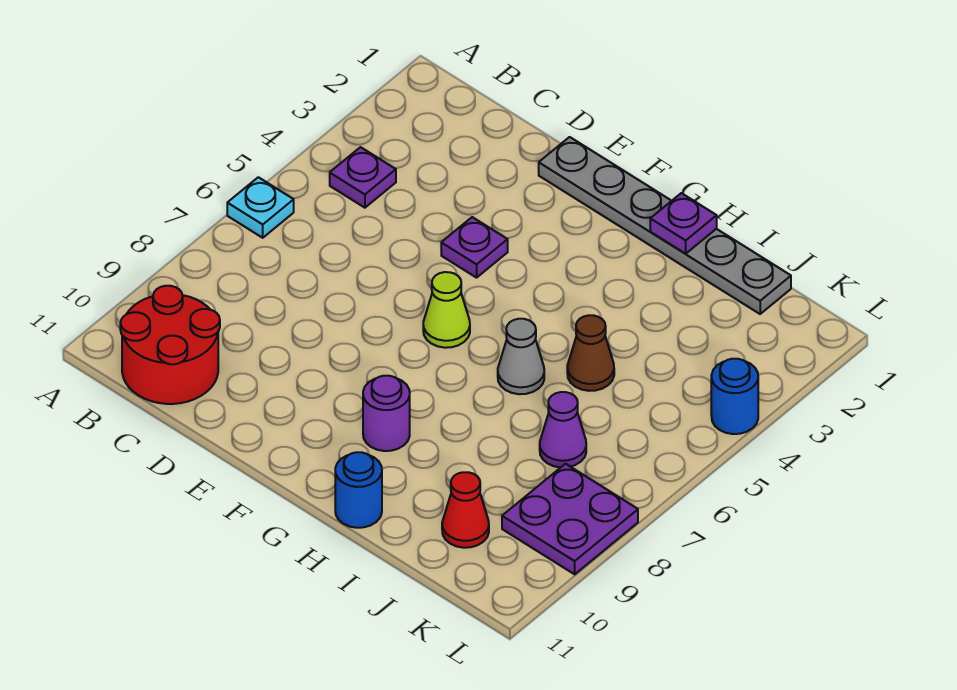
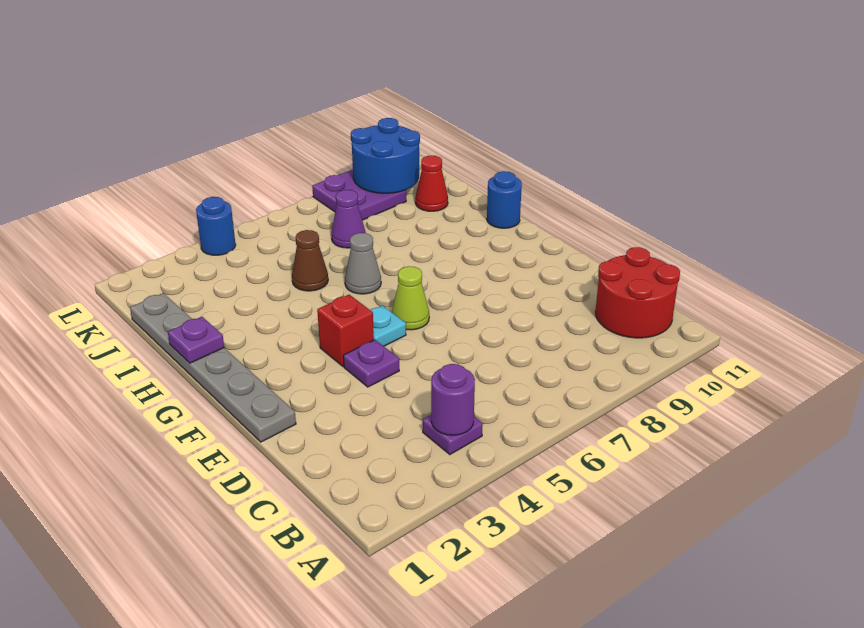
cyan plate A6 level 1 -> cyan plate F5 level 1
none -> red brick F4 level 1
purple round brick G9 level 1 -> purple round brick B4 level 2
none -> blue round brick K9:L10 level 2

